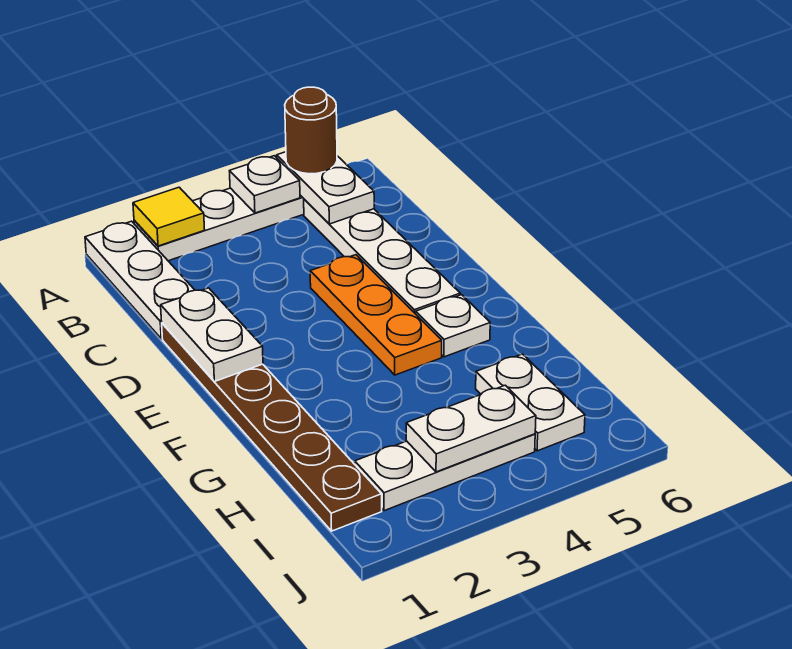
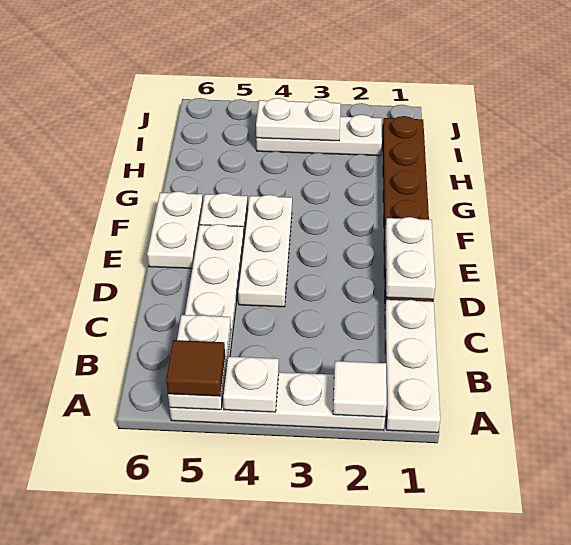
yellow tile A2 level 2 -> white tile A2 level 2
brown round brick A5 level 3 -> brown tile A5 level 3
orange plate D4:F4 level 1 -> white plate D4:F4 level 1
white plate H5:I5 level 1 -> white plate E6:F6 level 1

